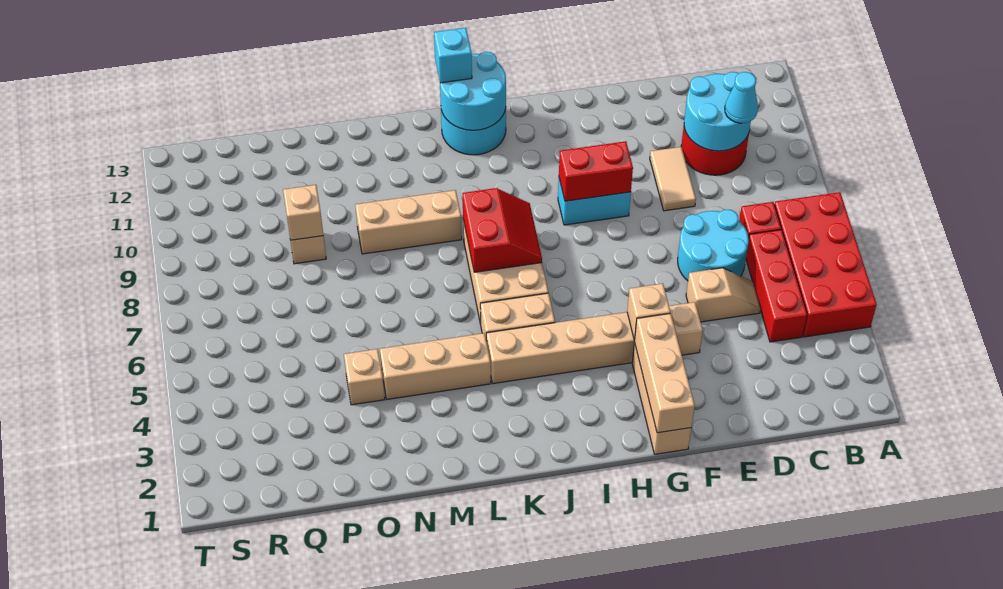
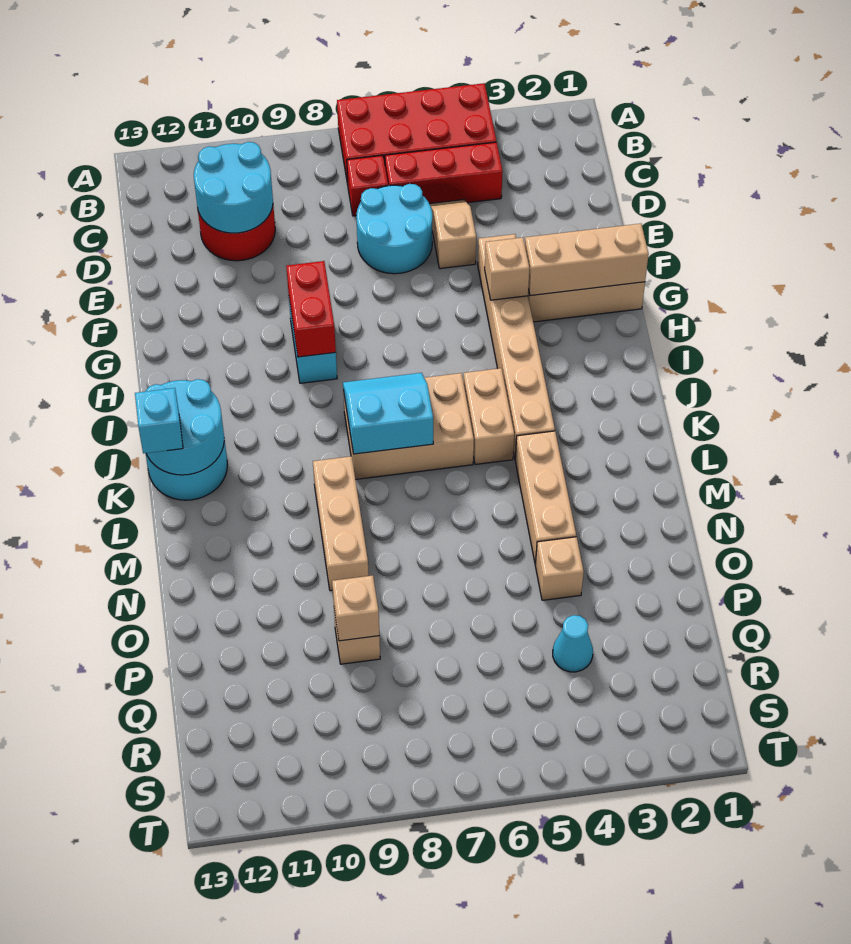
cyan cone C10 level 3 -> cyan cone Q4 level 1
tan tile E9:E10 level 1 -> none
red slope J7:K8 level 2 top K -> cyan slope J7:K8 level 2 top K

